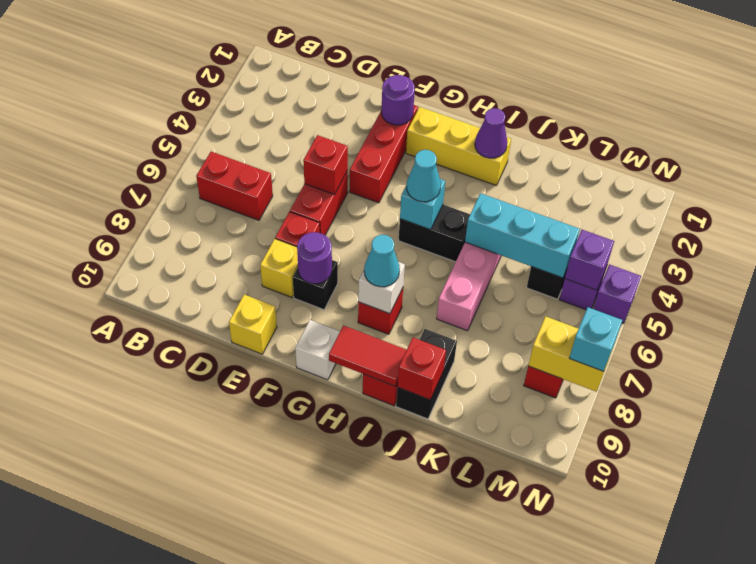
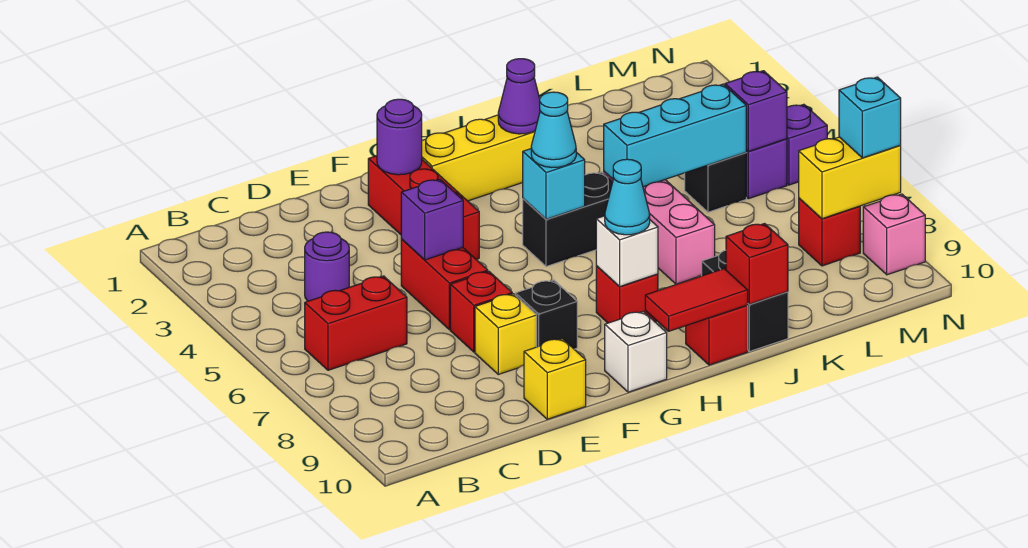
red brick E5 level 2 -> purple brick E5 level 2
purple round brick F8 level 2 -> purple round brick C4 level 1
none -> pink brick N9 level 1

